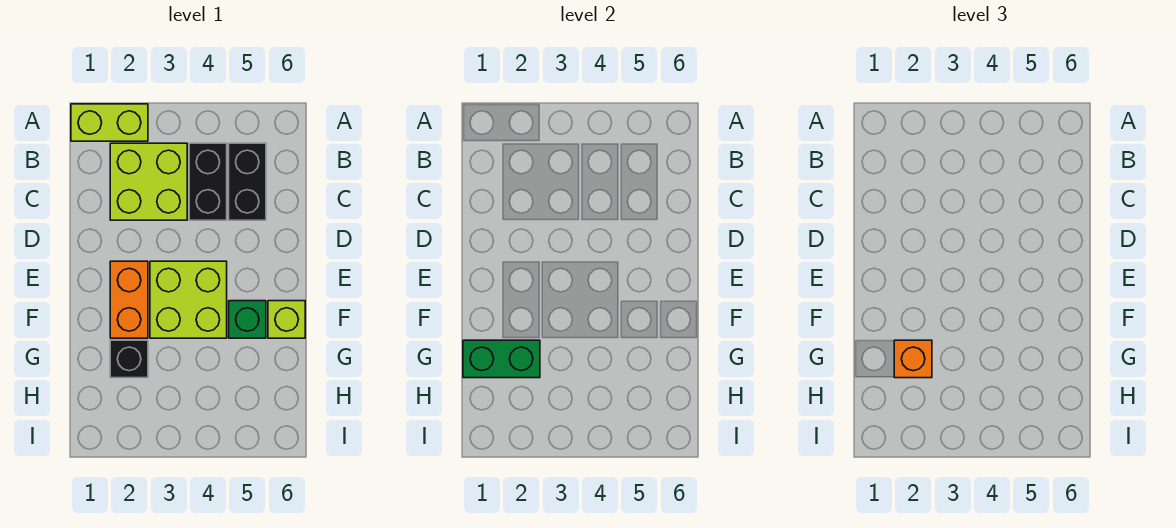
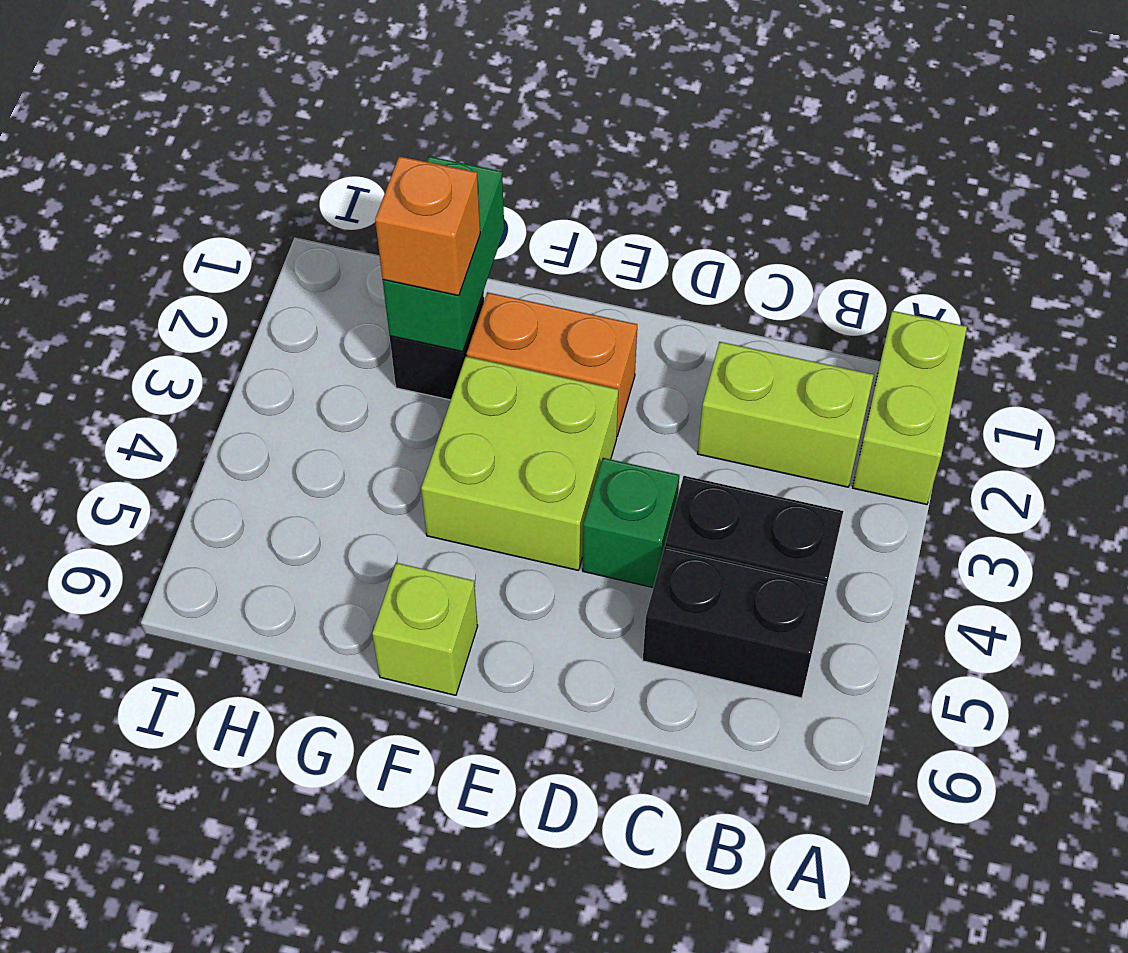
lime brick B2:C3 level 1 -> lime brick B2:C2 level 1
green brick F5 level 1 -> green brick D4 level 1

